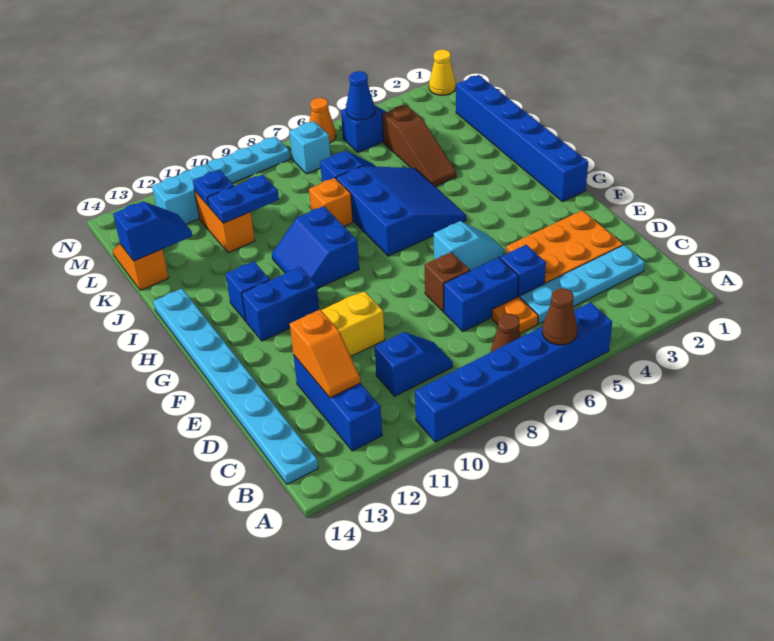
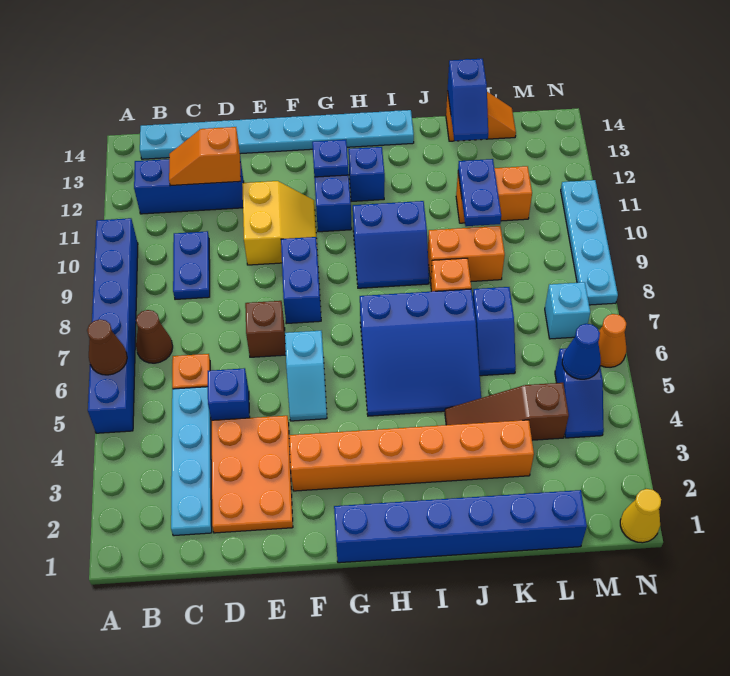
blue slope C9:C10 level 1 top 10 -> blue plate C9:C10 level 1
blue brick D6:D7 level 1 -> blue brick F8:F9 level 1
none -> orange brick F3:K3 level 1
blue slope H9:I10 level 1 top 9 -> blue slope H9:I10 level 1 top 10
none -> orange brick J9:K9 level 1
blue plate L11 level 2 -> blue plate G12 level 2
cyan brick M11:M12 level 1 -> none

